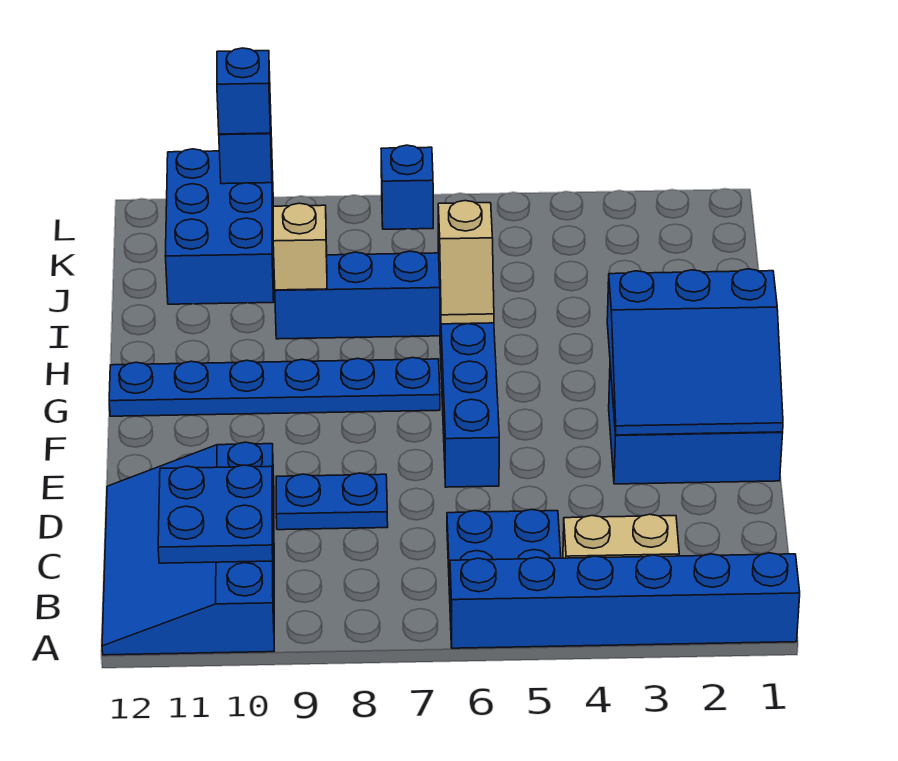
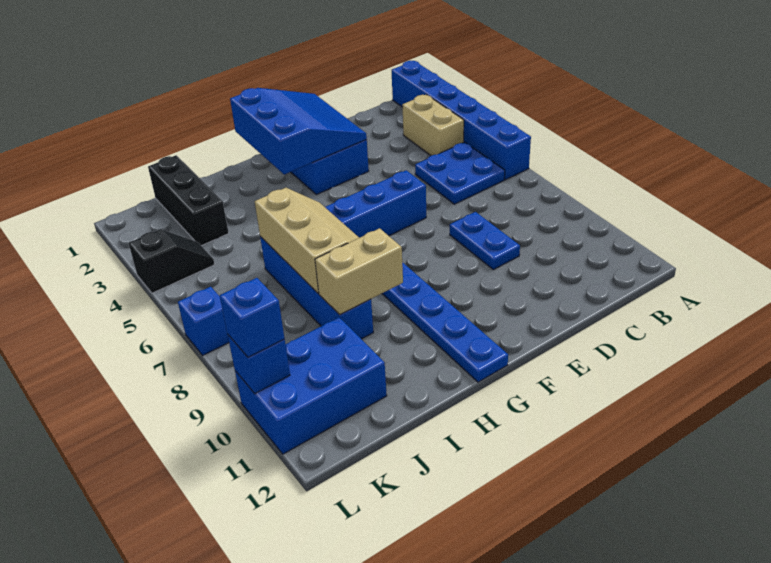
blue slope A10:D12 level 1 top 10 -> none
blue plate B10:C11 level 2 -> none
tan slope H6:I6 level 2 top I -> tan slope H6:I8 level 2 top I
tan brick I9 level 2 -> tan brick H9:I9 level 2
none -> black brick J1:J3 level 1
none -> black slope K4:L4 level 1 top L

